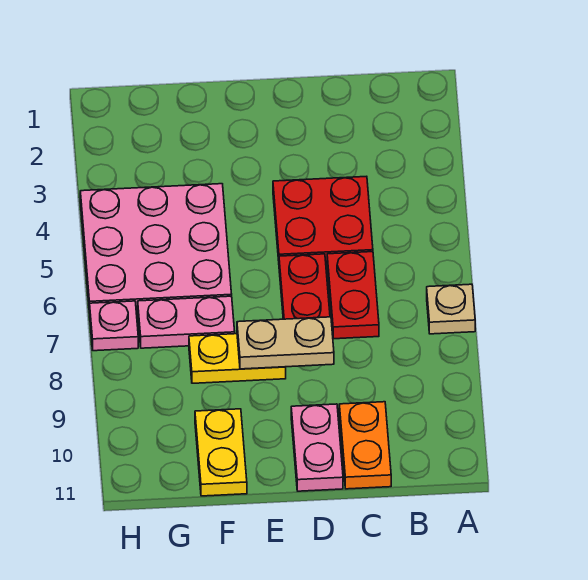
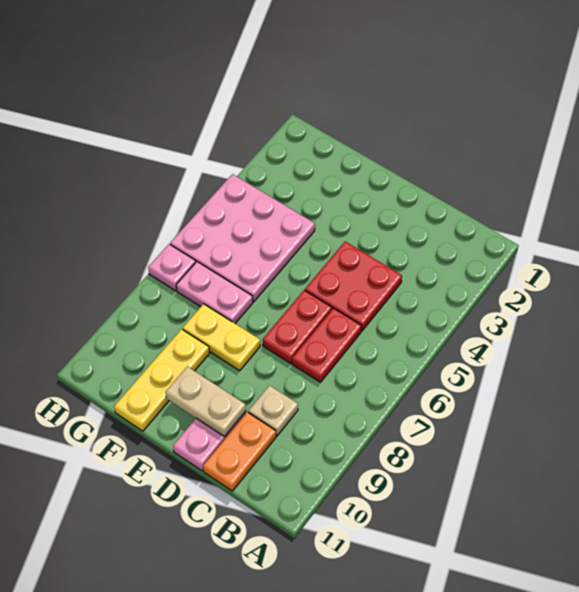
tan plate A7 level 1 -> tan plate C9 level 1
tan plate D8:E8 level 2 -> tan plate D10:E10 level 2
yellow plate F10:F11 level 1 -> yellow plate F9:F11 level 1

